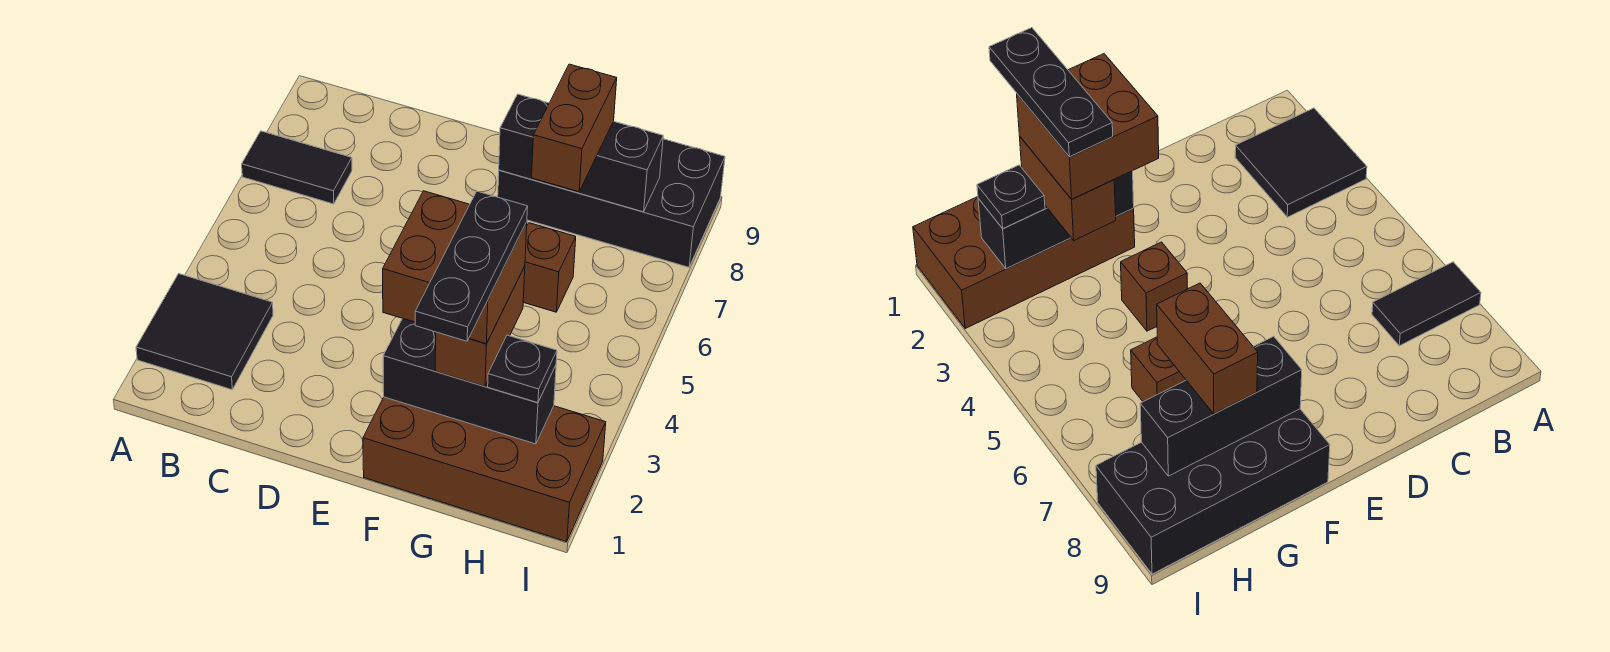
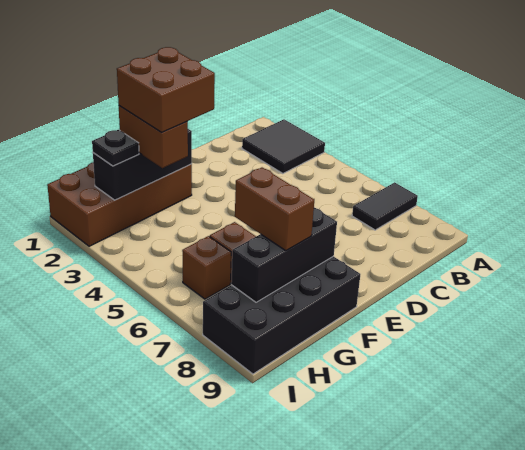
brown brick F4 level 1 -> brown brick H6 level 1
black plate G1:G3 level 5 -> none

